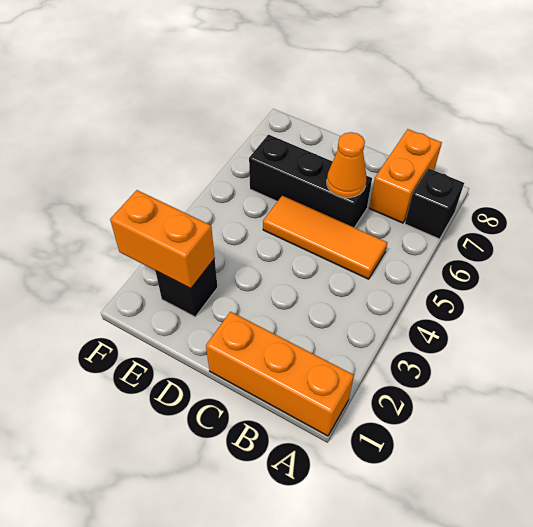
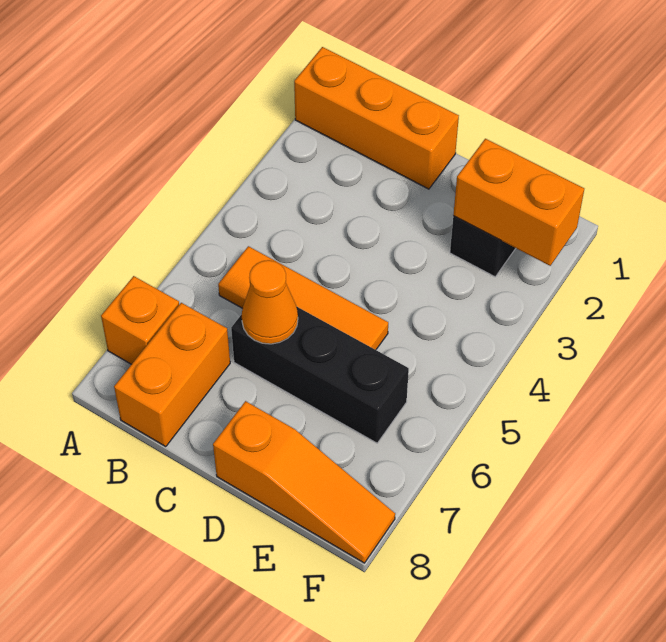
black brick A7 level 1 -> orange brick A7 level 1
none -> orange slope D8:F8 level 1 top D

